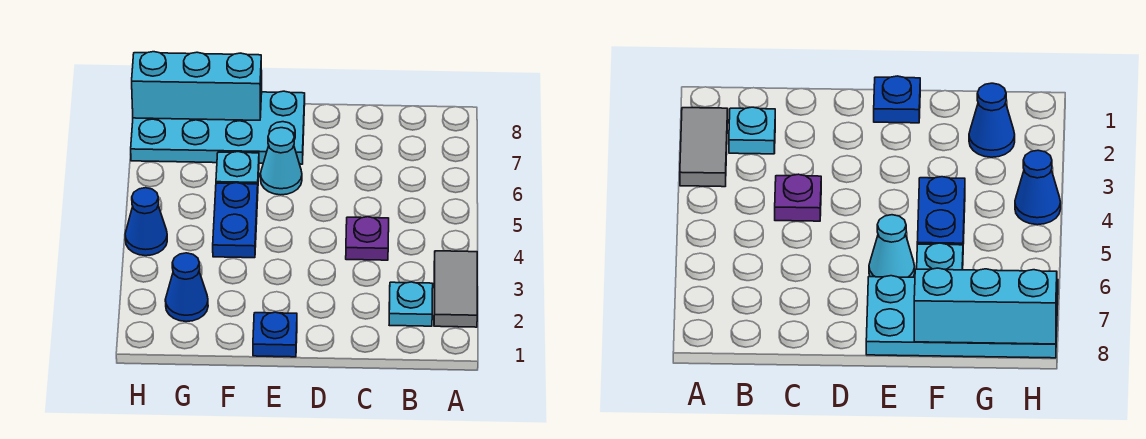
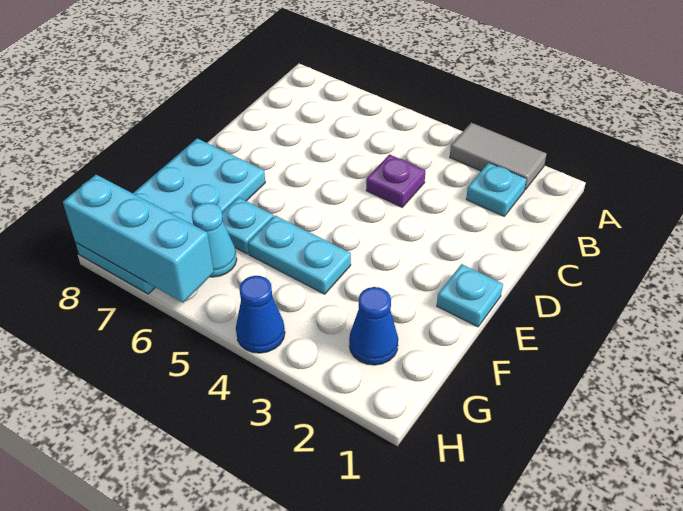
blue plate E1 level 1 -> cyan plate E1 level 1
cyan cone E6 level 1 -> cyan cone G6 level 1
blue plate F4:F5 level 1 -> cyan plate F4:F5 level 1
cyan brick F8:H8 level 2 -> cyan brick H6:H8 level 2

